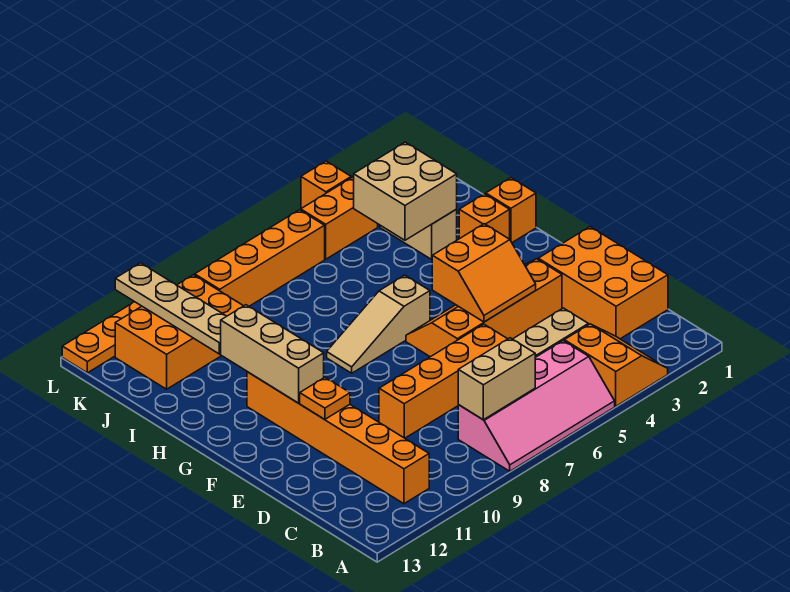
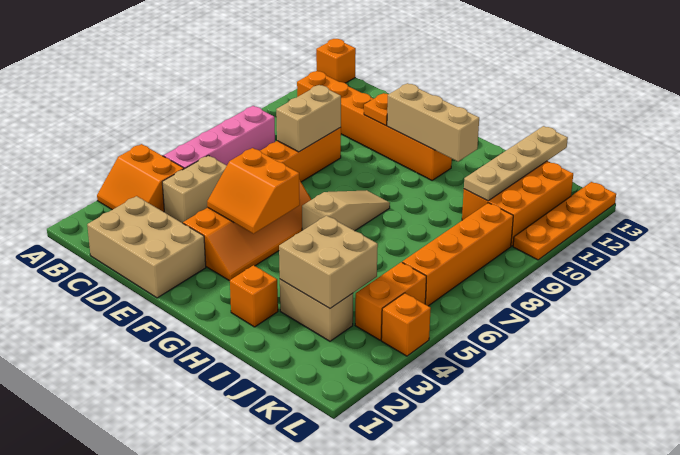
tan brick B7:B8 level 2 -> tan brick D8:D9 level 2
orange brick C1:E2 level 1 -> tan brick C1:E2 level 1
orange slope E4:F5 level 2 top F -> orange slope E4:F5 level 2 top 5
orange brick H1 level 1 -> orange brick A13 level 1
tan plate I11:L11 level 2 -> tan plate J10:J13 level 2

